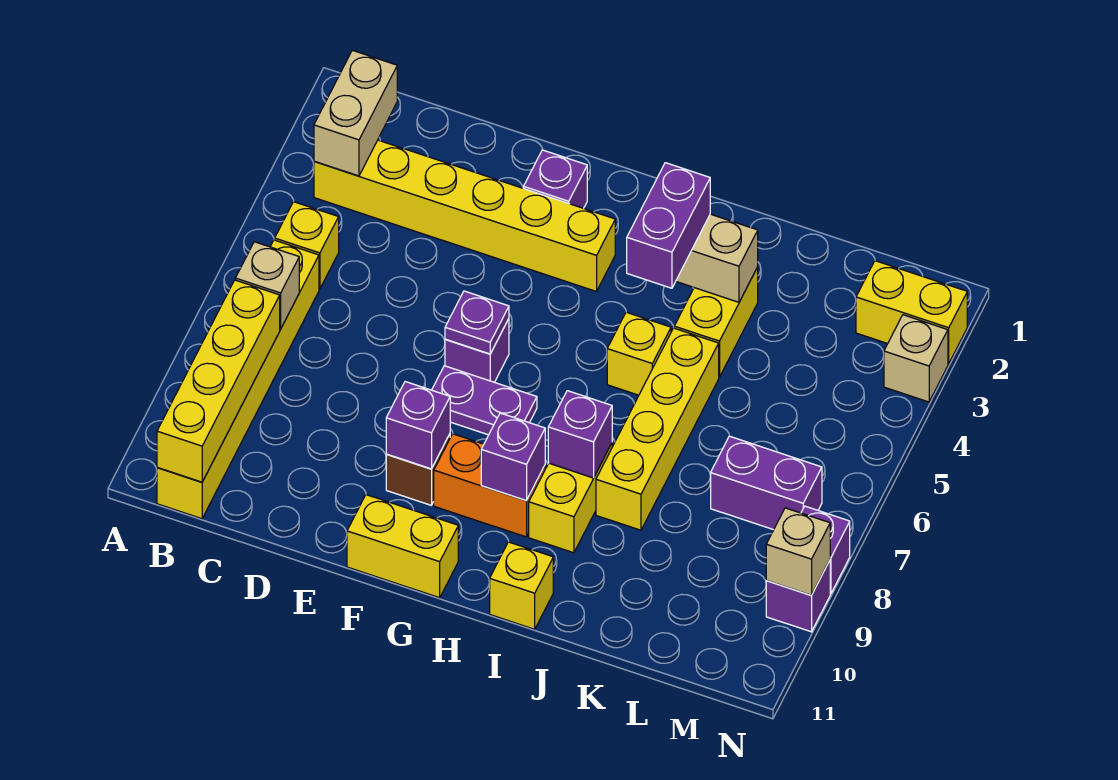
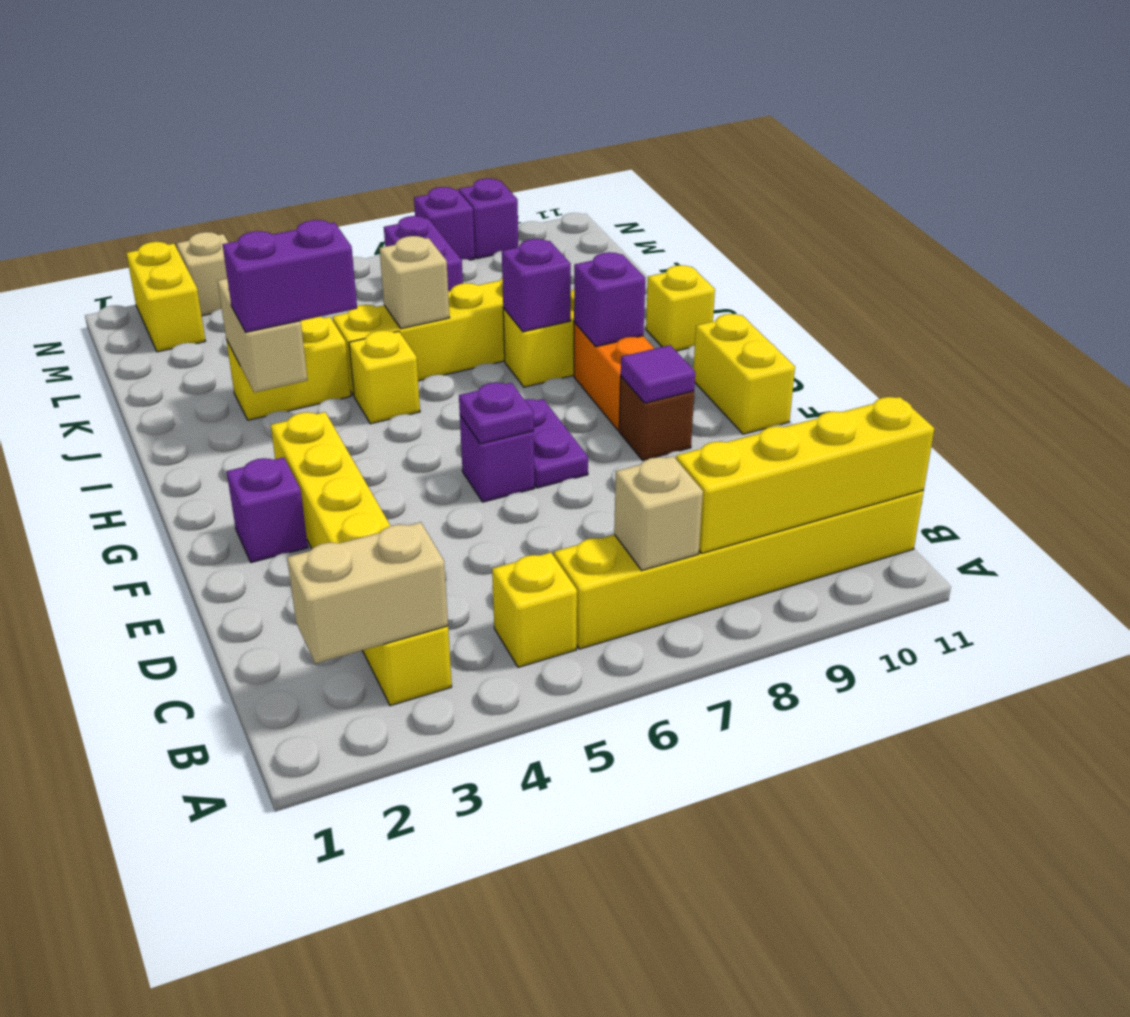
purple brick F9 level 2 -> purple tile F9 level 2
tan brick N9 level 2 -> tan brick J6 level 2

